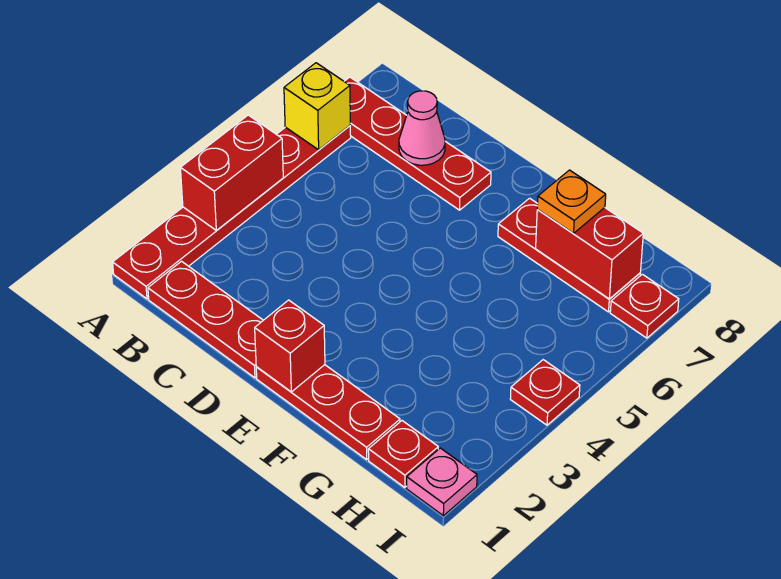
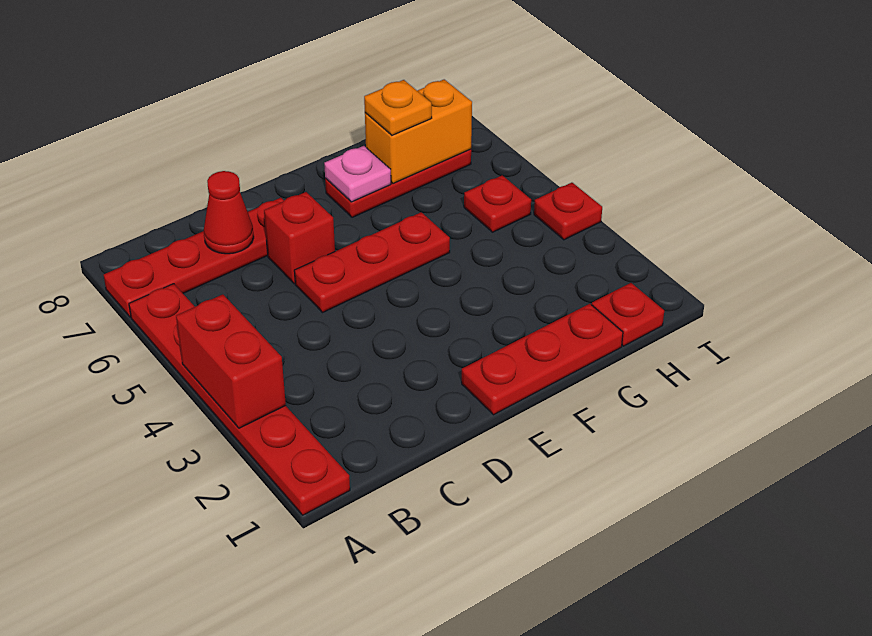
yellow brick A6 level 2 -> none
red plate B1:D1 level 1 -> red plate D5:F5 level 1
pink cone C7 level 2 -> red cone C7 level 2
red brick E1 level 2 -> red brick D6 level 1
red brick G7:H7 level 2 -> orange brick G7:H7 level 2
pink plate I1 level 1 -> pink plate F7 level 2
red plate I7 level 1 -> red plate H5 level 1

